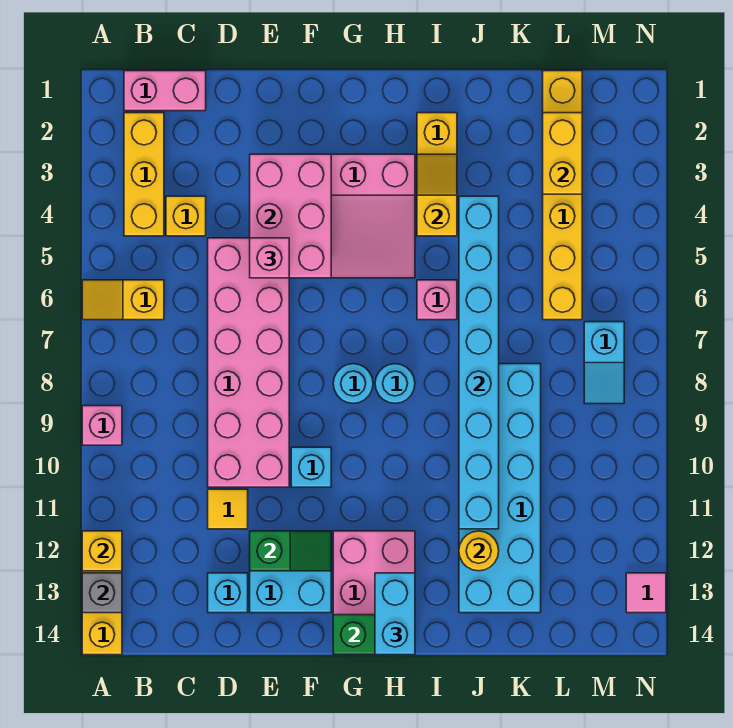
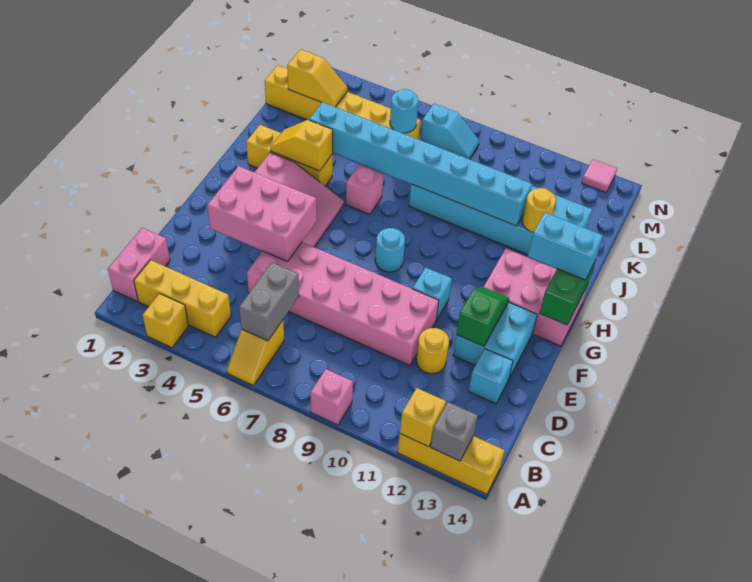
none -> grey brick B6:C6 level 2
yellow brick C4 level 1 -> yellow brick A3 level 1
yellow tile D11 level 1 -> yellow round brick D11 level 1
pink brick E5 level 3 -> none
cyan round brick H8 level 1 -> cyan round brick L6 level 2
yellow brick L2:L3 level 2 -> yellow slope L2:L3 level 2 top 2

